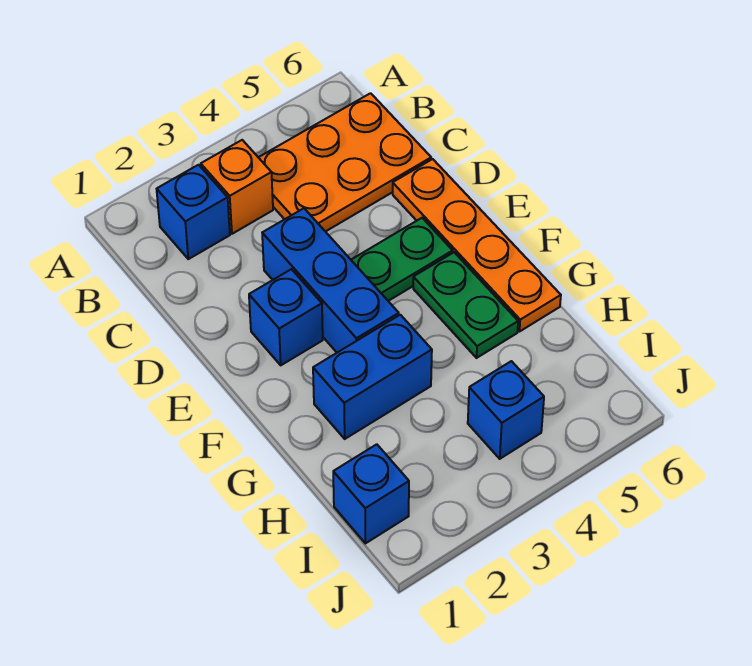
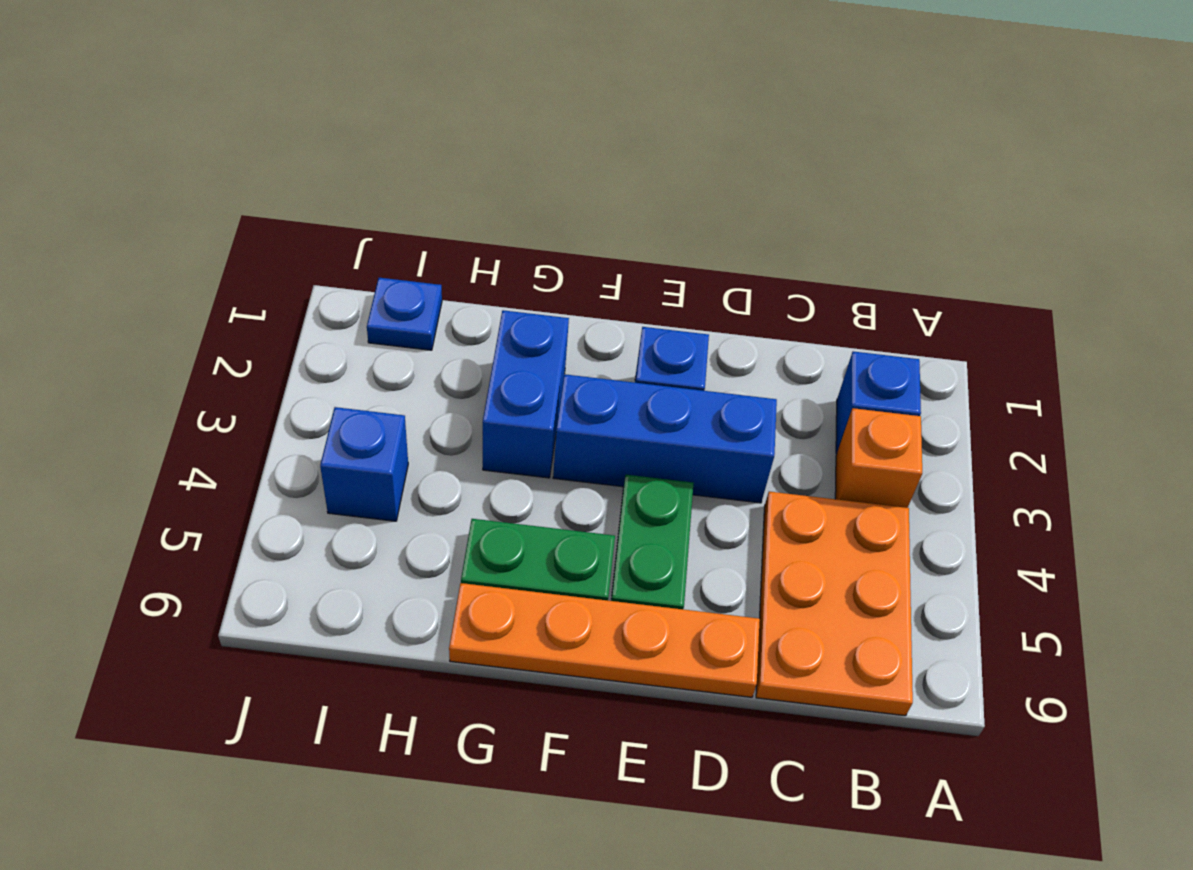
blue brick I1 level 1 -> blue plate I1 level 1

